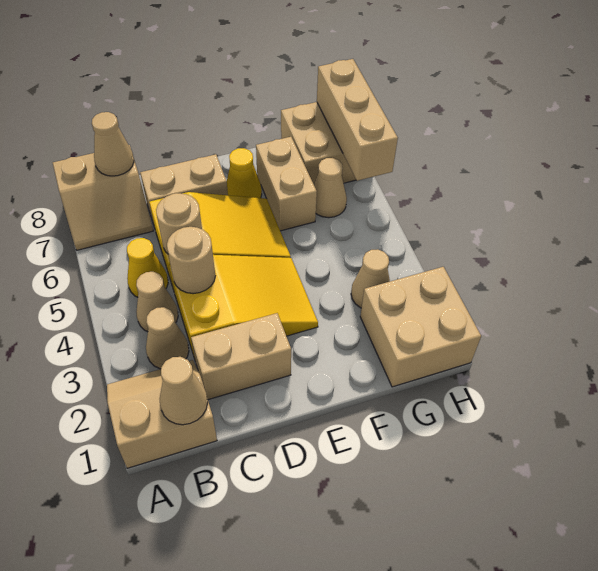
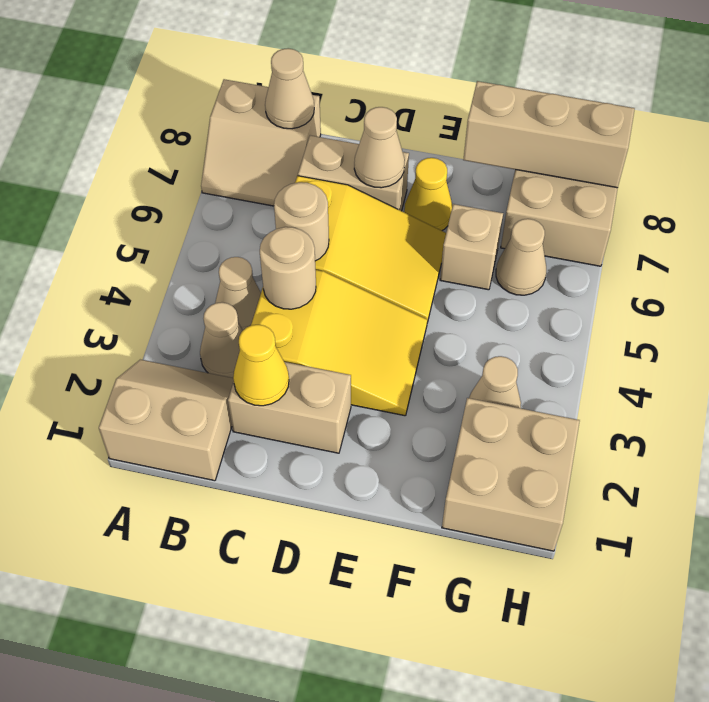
tan cone B1 level 2 -> tan cone D7 level 2
yellow cone B5 level 1 -> yellow cone C2 level 2
tan brick F6:F7 level 1 -> tan brick F6 level 1
tan brick H6:H8 level 2 -> tan brick F8:H8 level 2

